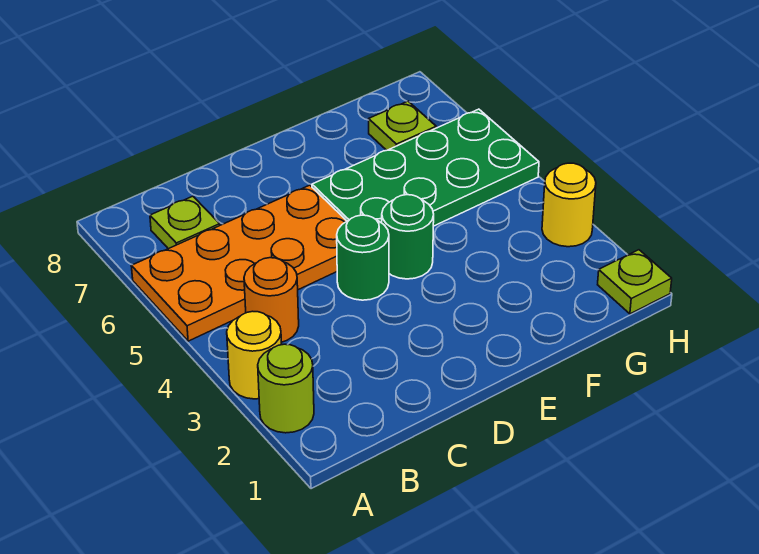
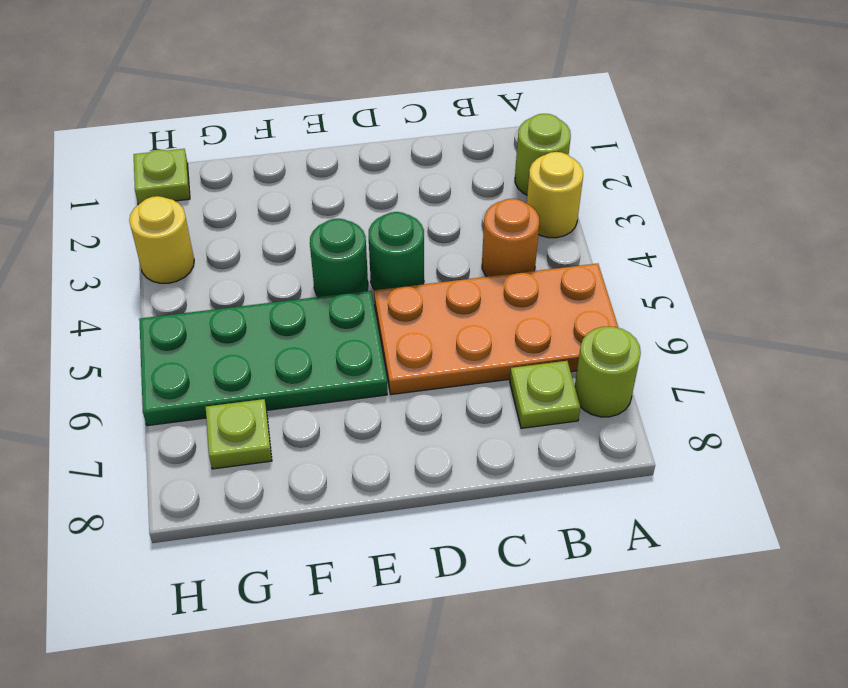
none -> lime round brick A7 level 1

